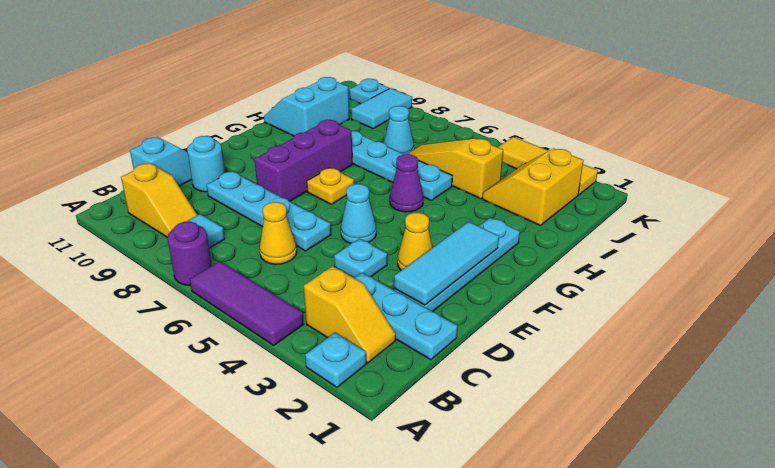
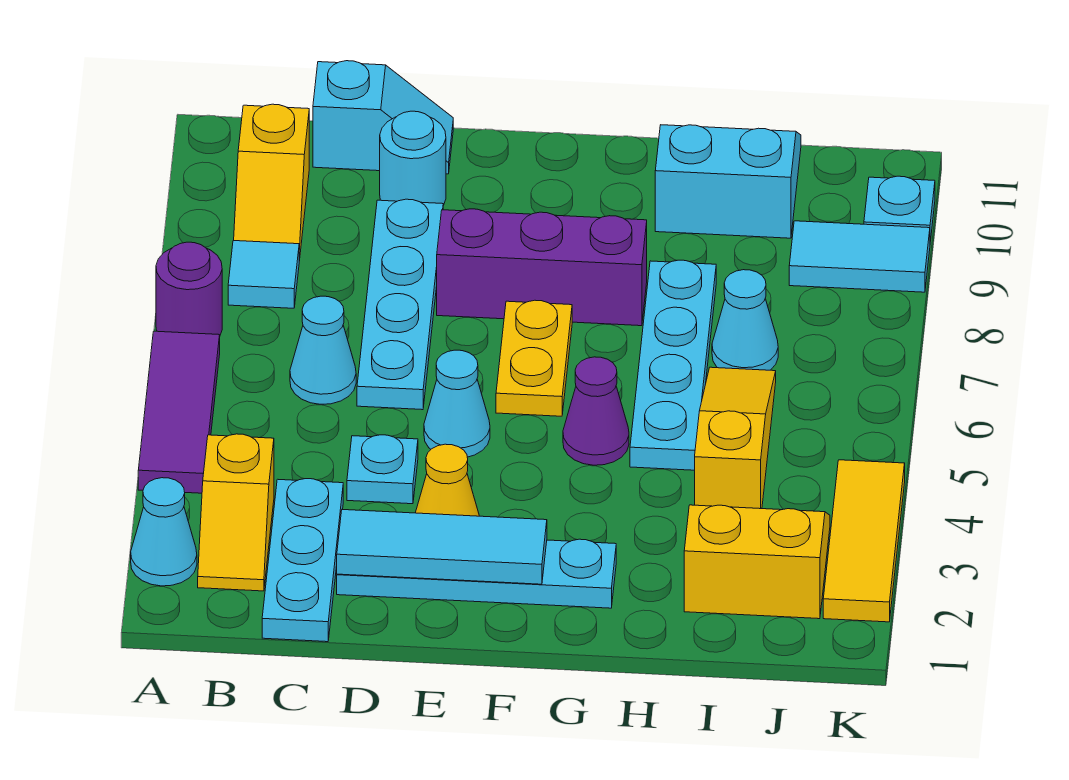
cyan plate A2 level 1 -> cyan cone A2 level 1
yellow cone C6 level 1 -> cyan cone C6 level 1
yellow plate F7 level 1 -> yellow plate F6:F7 level 1

